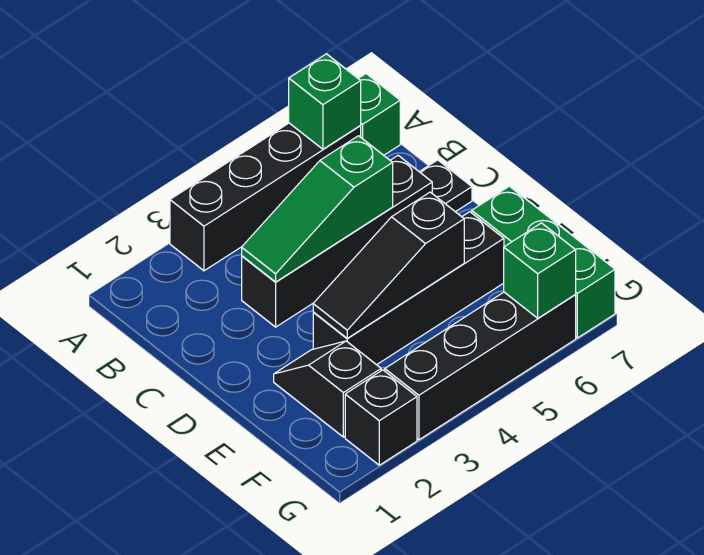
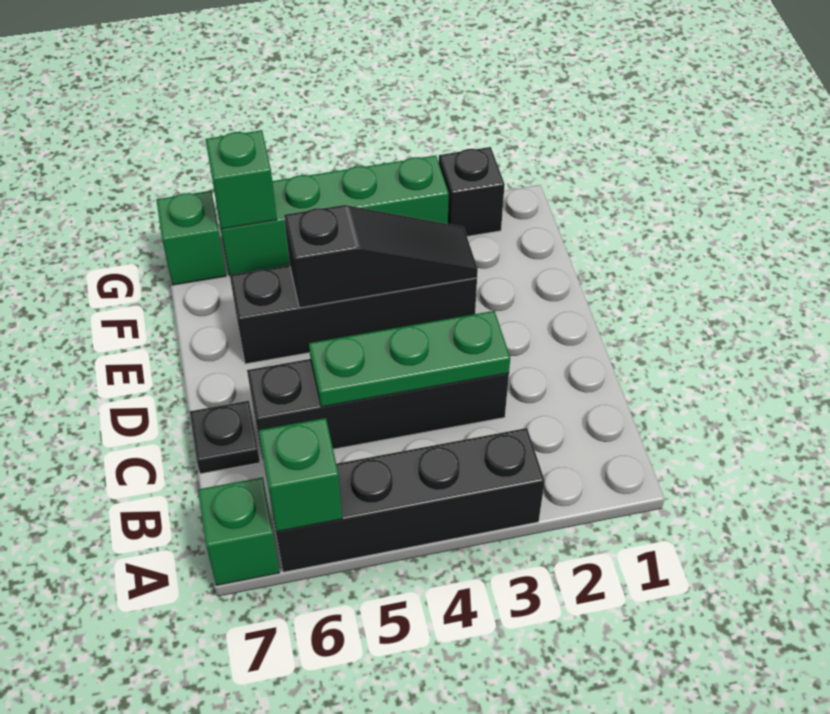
green slope C3:C5 level 2 top 5 -> green plate C3:C5 level 2
black slope E2:F2 level 1 top F -> none
green brick E7:G7 level 1 -> green brick G7 level 1
black brick G3:G6 level 1 -> green brick G3:G6 level 1

